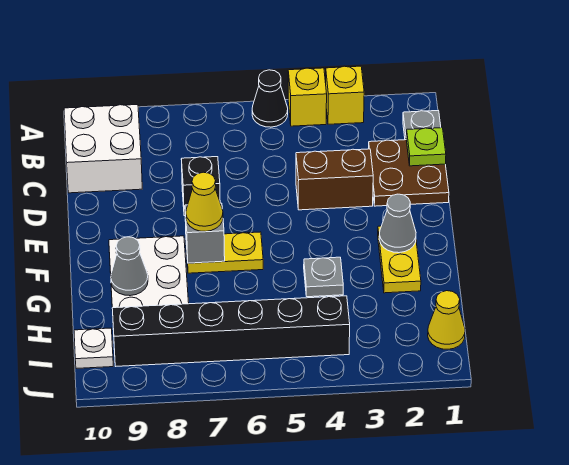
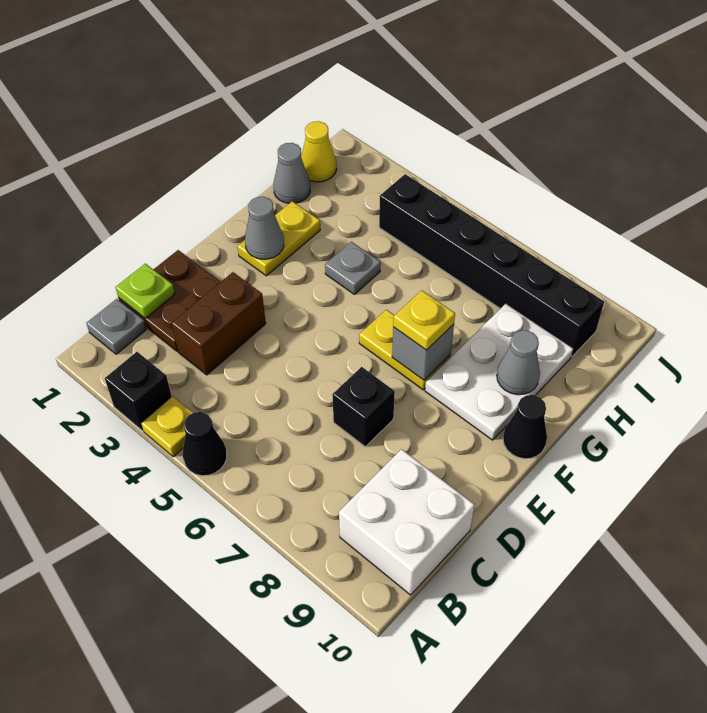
yellow brick A3 level 1 -> black brick A3 level 1
yellow brick A4 level 1 -> yellow plate A4 level 1
brown brick D3:D4 level 1 -> brown brick C3:D3 level 1
yellow cone F7 level 3 -> yellow plate F7 level 3
none -> black cone F10 level 1
none -> grey cone H1 level 1
white plate I10 level 1 -> none

